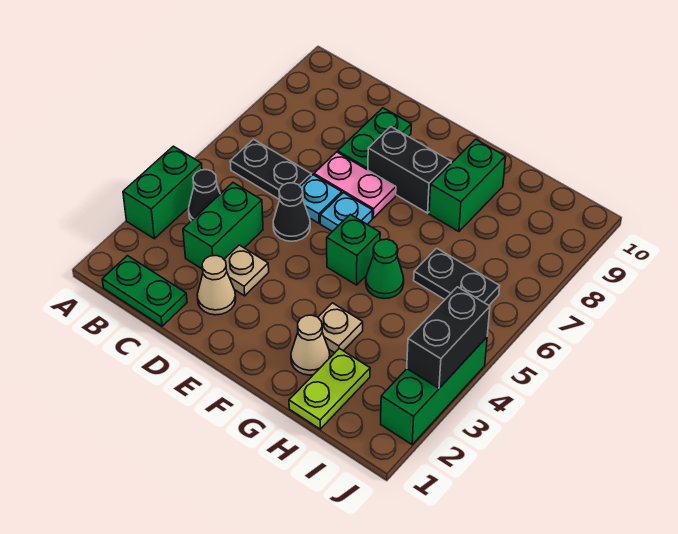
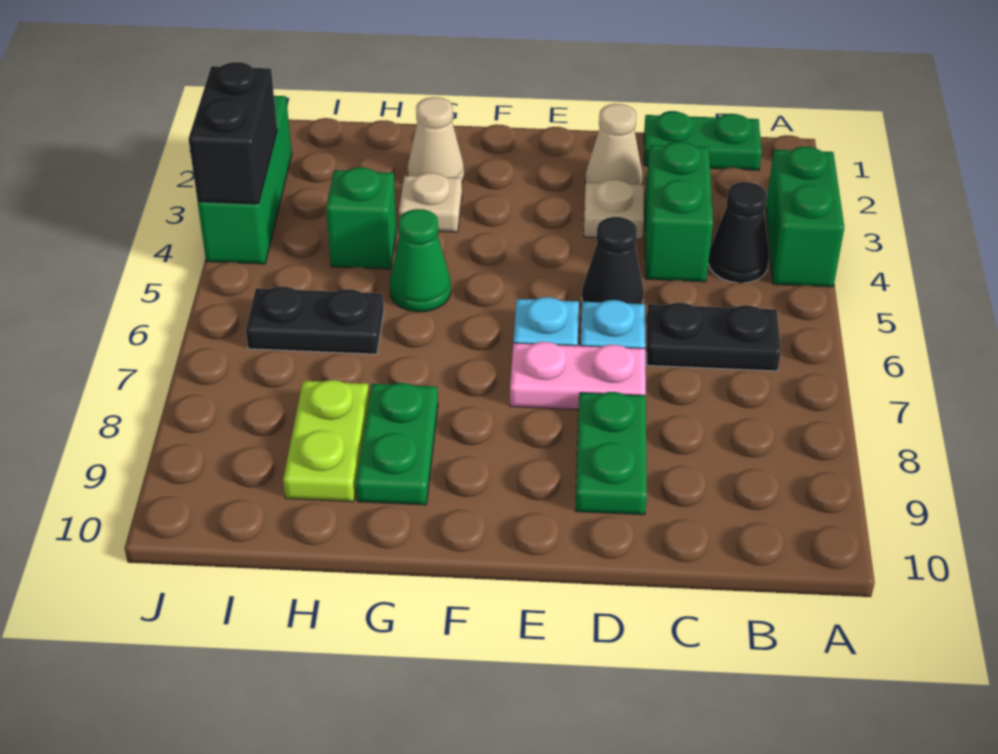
black brick E8:F8 level 1 -> none
green brick F5 level 1 -> green brick H4 level 1
green brick G8:G9 level 1 -> green plate G8:G9 level 1
lime plate H1:H2 level 1 -> lime plate H8:H9 level 1

